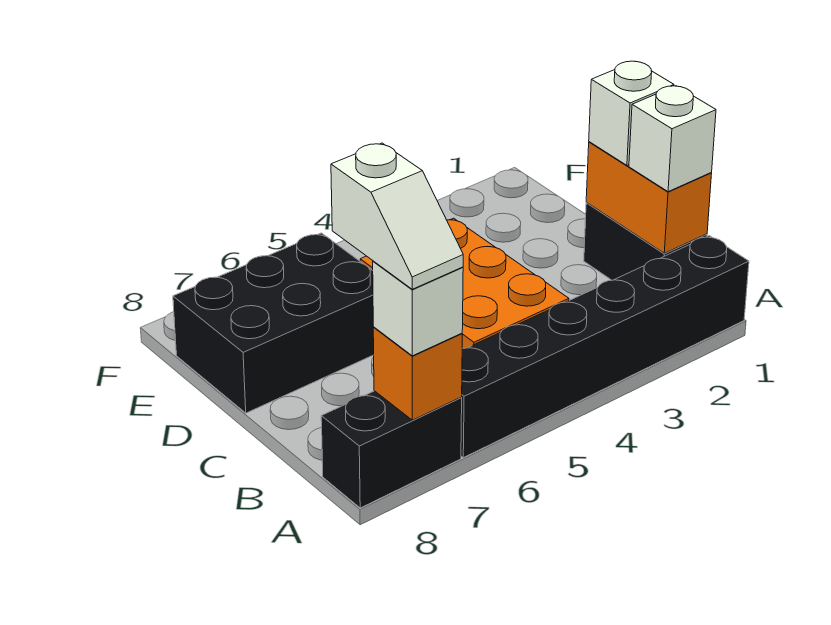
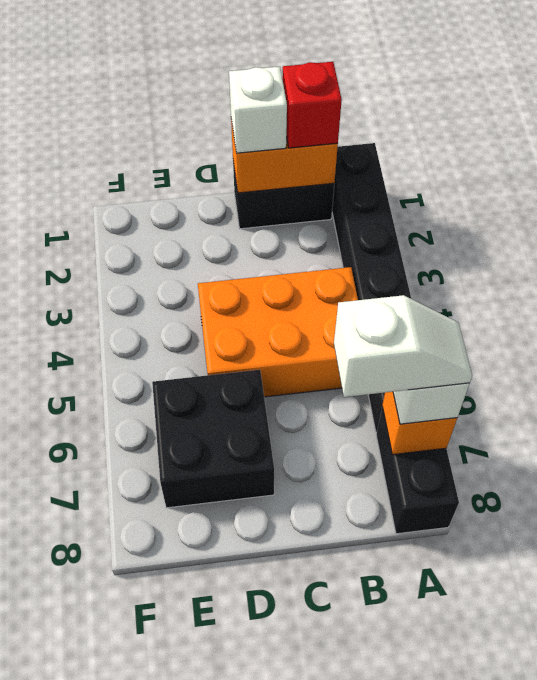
white brick B1 level 3 -> red brick B1 level 3
black brick D6:E8 level 1 -> black brick D6:E7 level 1

